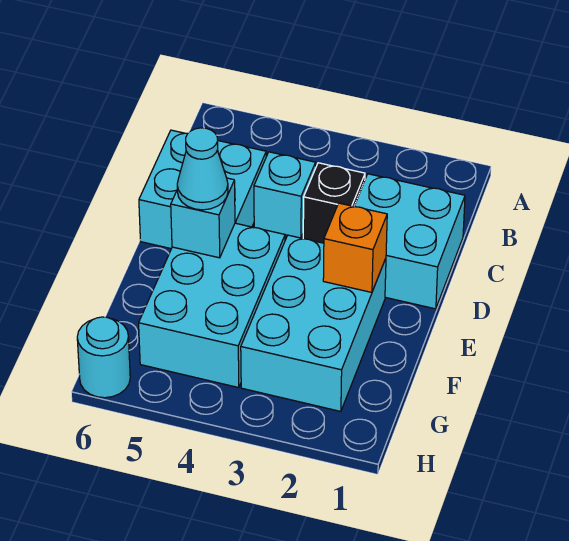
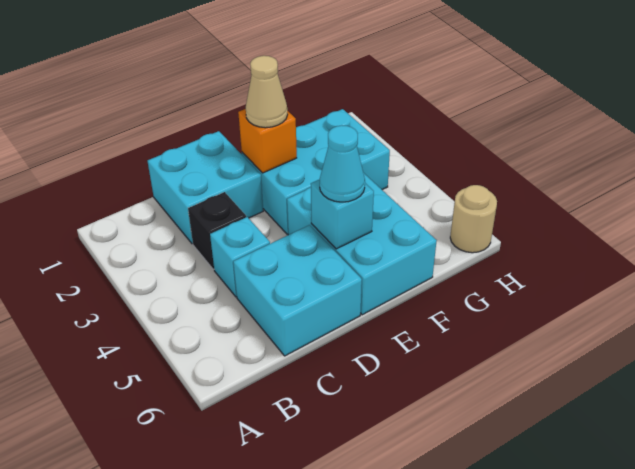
none -> tan cone E2 level 3
cyan brick E4:G5 level 1 -> cyan brick E4:F6 level 1
cyan round brick H6 level 1 -> tan round brick H6 level 1

